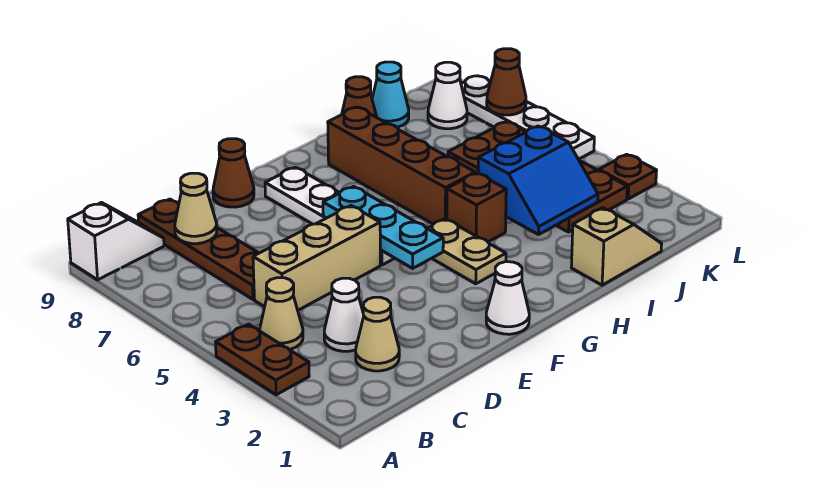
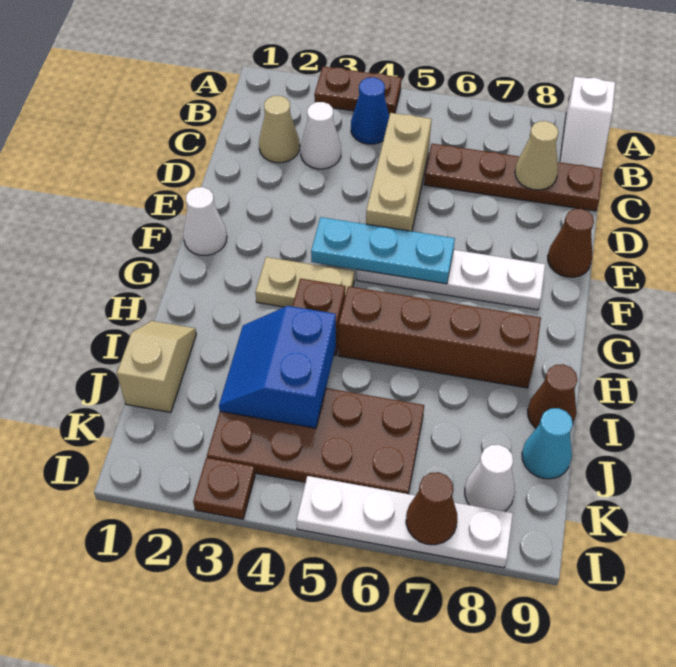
tan cone B4 level 1 -> blue cone B4 level 1
tan slope I1:J1 level 1 top I -> tan slope I1:J1 level 1 top J

